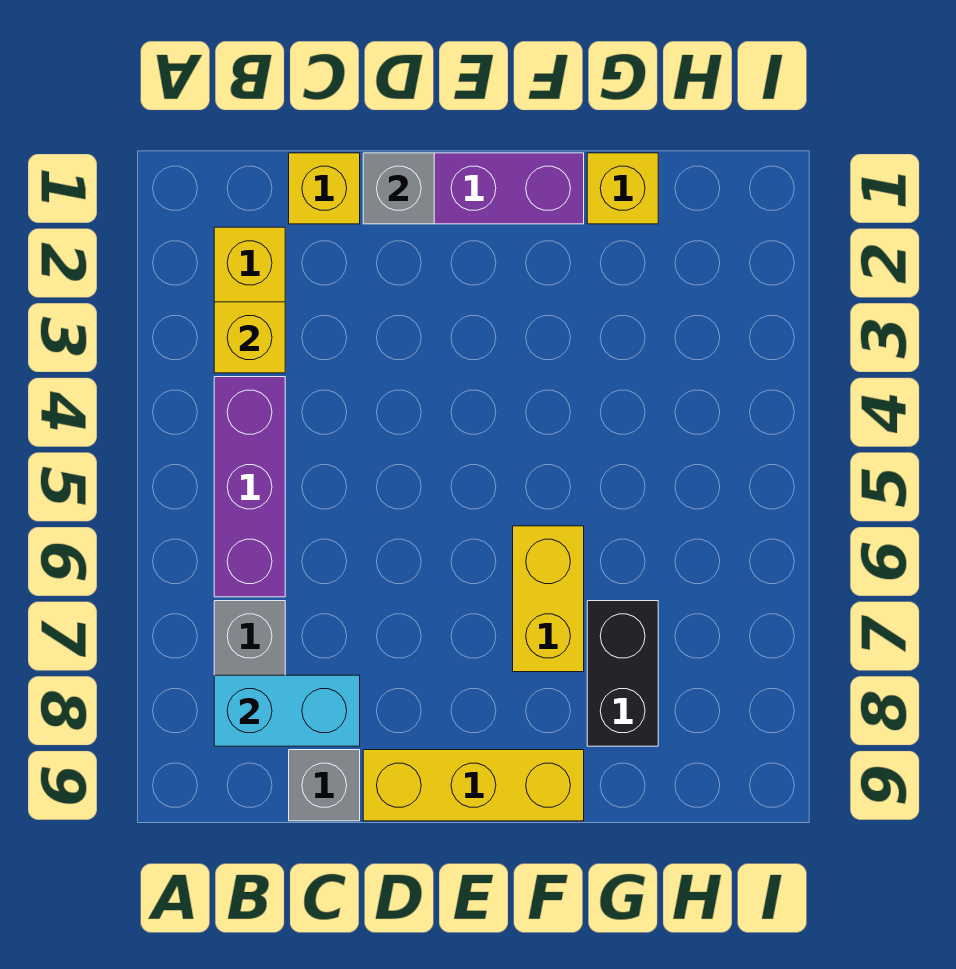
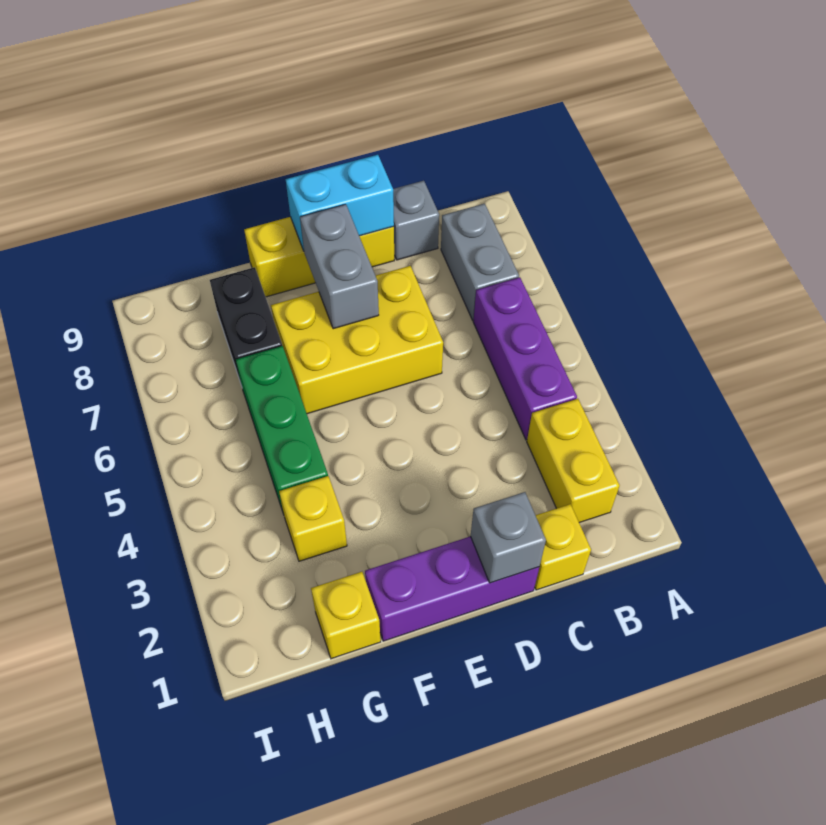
yellow brick B3 level 2 -> yellow brick G3 level 1
cyan brick B8:C8 level 2 -> cyan brick D9:E9 level 2
none -> grey brick E7:E8 level 2
yellow brick F6:F7 level 1 -> yellow brick D6:F7 level 1
none -> green brick G4:G6 level 1

